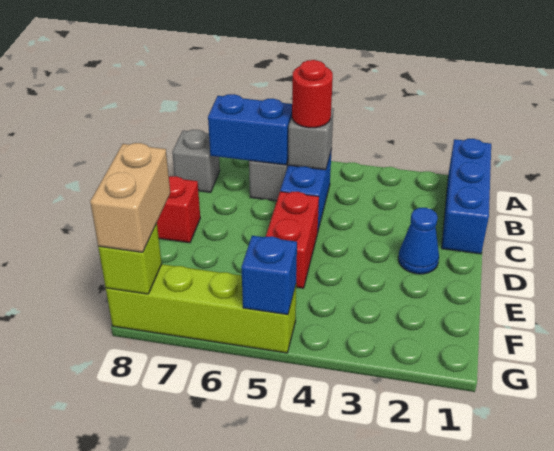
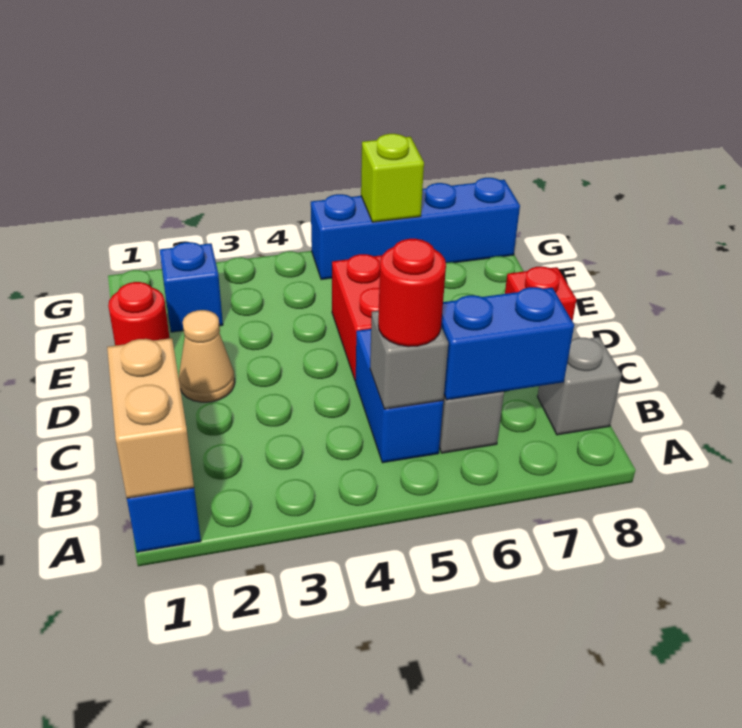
blue cone D2 level 1 -> tan cone D2 level 1
none -> red round brick E1 level 1
tan brick F8:G8 level 3 -> tan brick A1:B1 level 2
lime brick G5:G8 level 1 -> blue brick G5:G8 level 1
blue brick G5 level 2 -> blue brick F2 level 1
lime brick G8 level 2 -> lime brick G6 level 2

